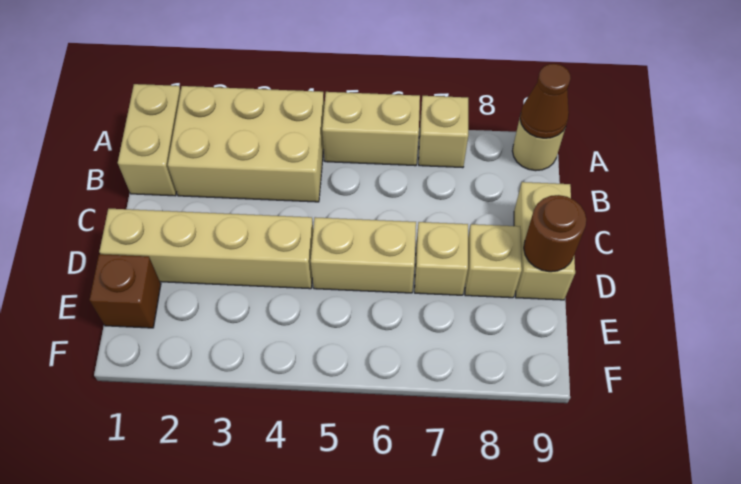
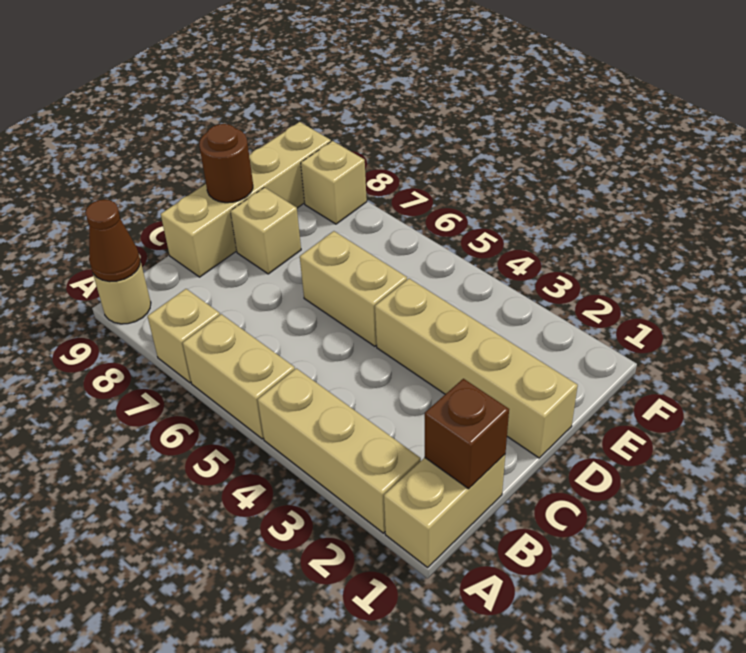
tan brick A2:B4 level 1 -> tan brick A2:A4 level 1
tan brick C9:D9 level 1 -> tan brick C9:F9 level 1
tan brick D7 level 1 -> tan brick F8 level 1
brown brick E1 level 1 -> brown brick B1 level 2

